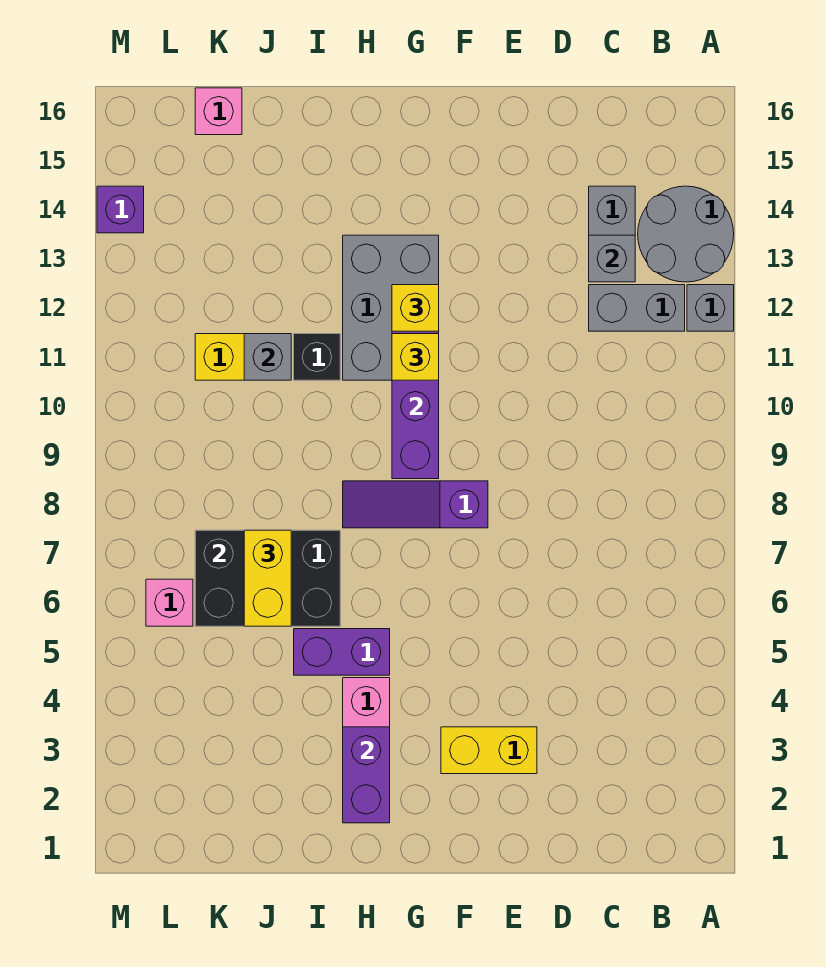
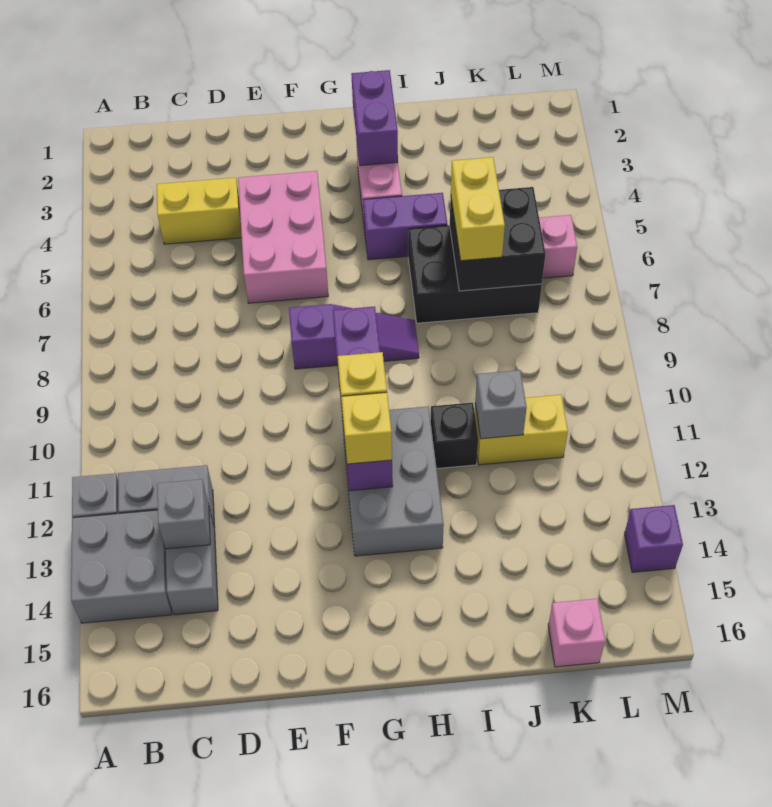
grey round brick A13:B14 level 1 -> grey brick A13:B14 level 1
yellow brick E3:F3 level 1 -> yellow brick C4:D4 level 1
none -> pink brick E4:F6 level 1

